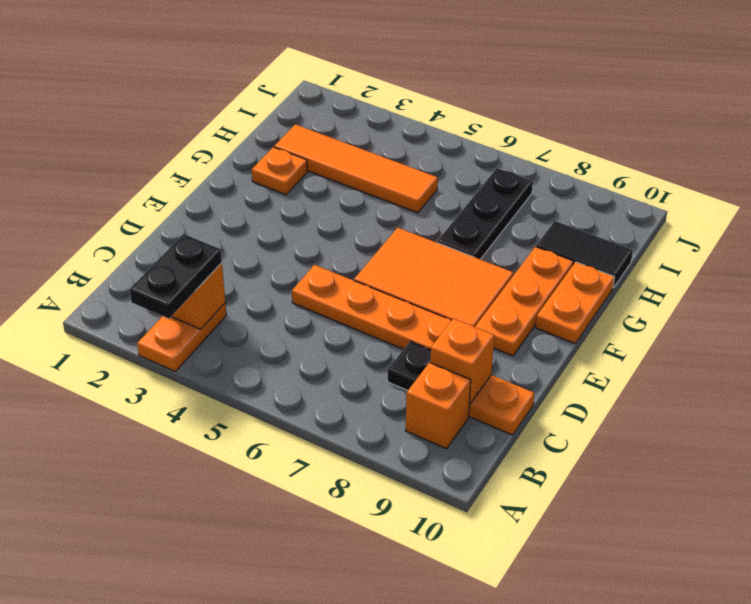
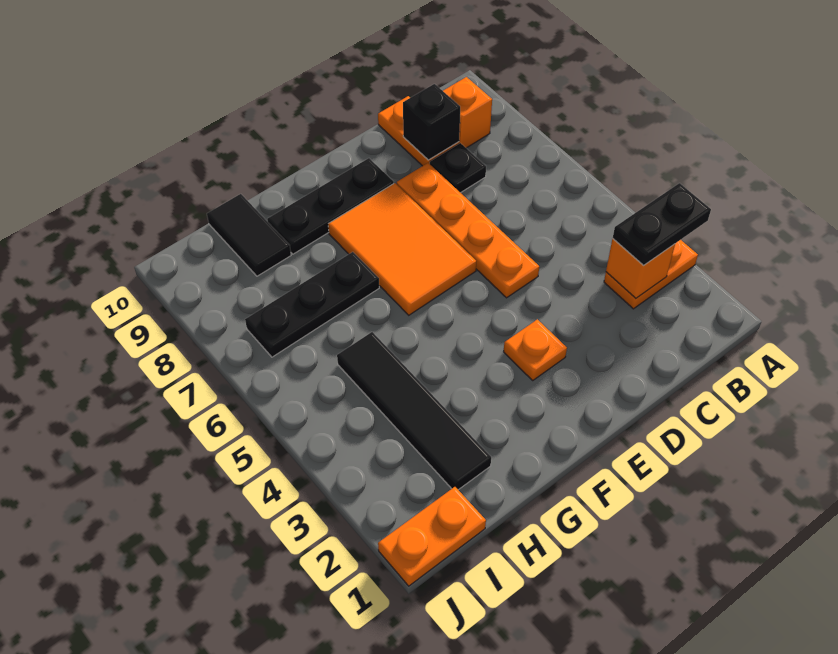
orange brick C9 level 2 -> black brick C9 level 2
orange plate E9:G9 level 1 -> black plate E9:G9 level 1
orange plate F10:G10 level 1 -> orange plate I1:J1 level 1
orange plate G2 level 1 -> orange plate E3 level 1
orange tile H2:H5 level 1 -> black tile H2:H5 level 1

